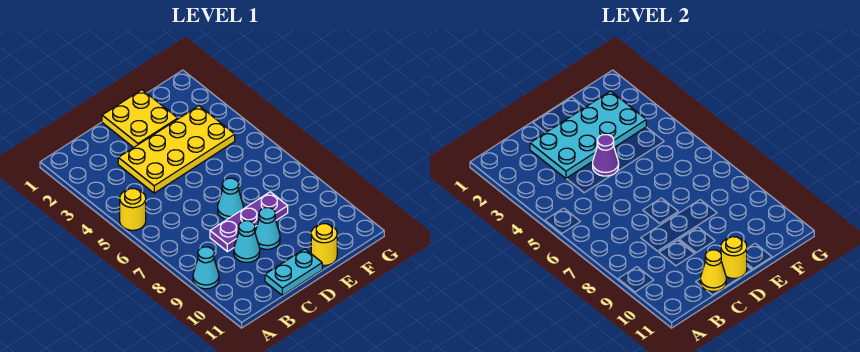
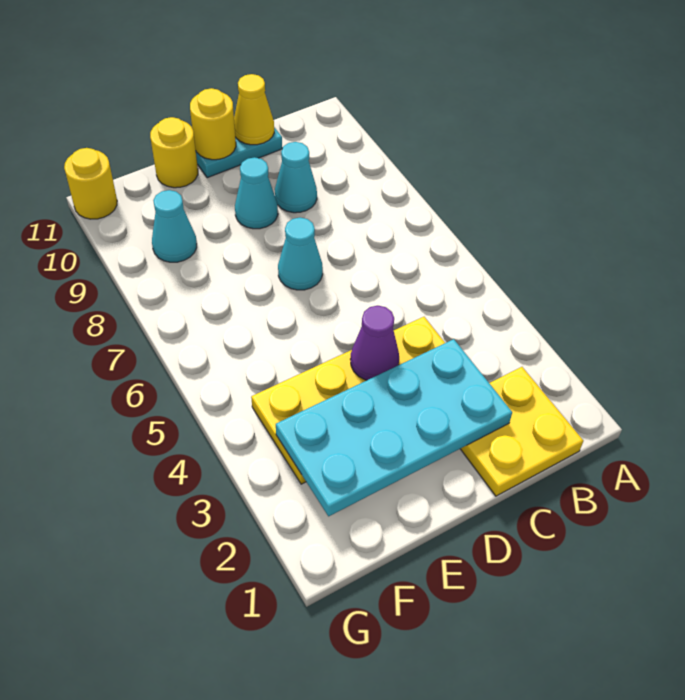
yellow round brick A5 level 1 -> yellow round brick G11 level 1
cyan cone A9 level 1 -> cyan cone F9 level 1
purple plate C8:E8 level 1 -> none
yellow plate D1:E2 level 1 -> yellow plate B1:C2 level 1

